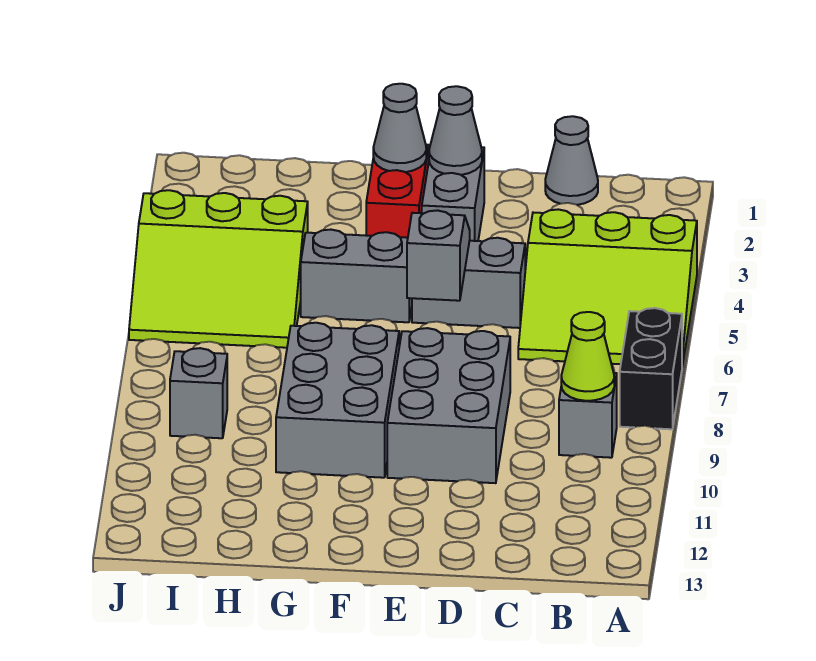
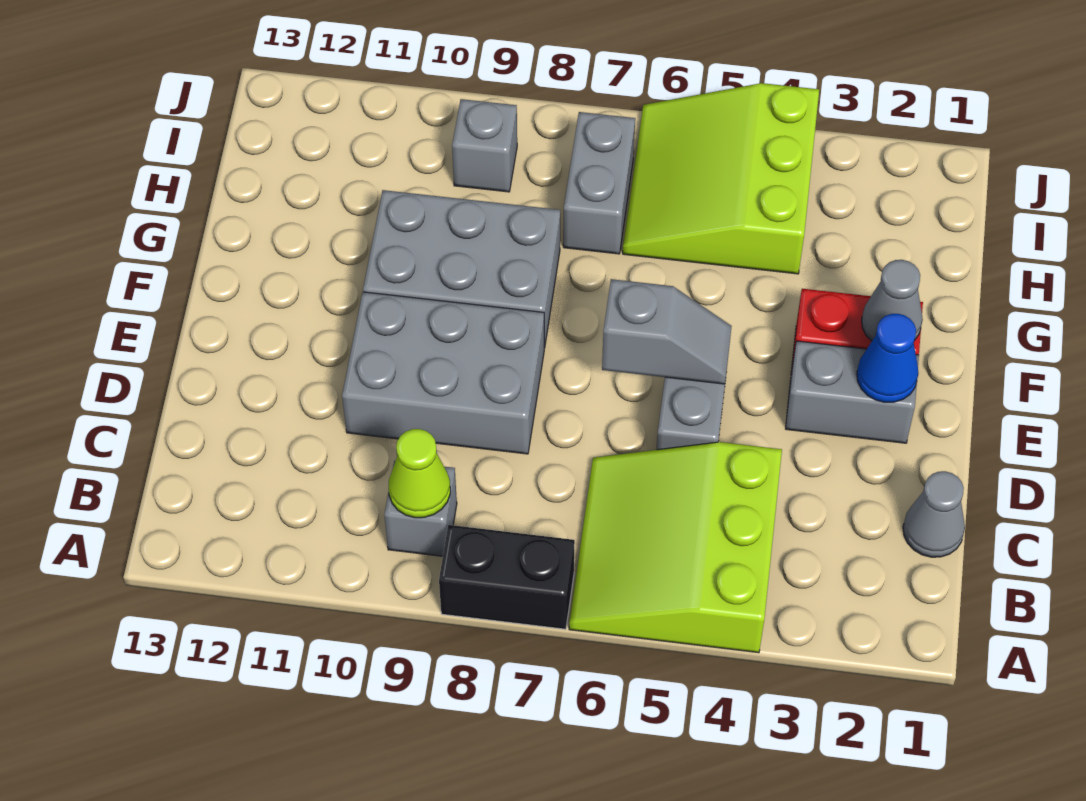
grey cone E2 level 2 -> blue cone E2 level 2
grey brick F5:G5 level 1 -> grey brick H7:I7 level 1

